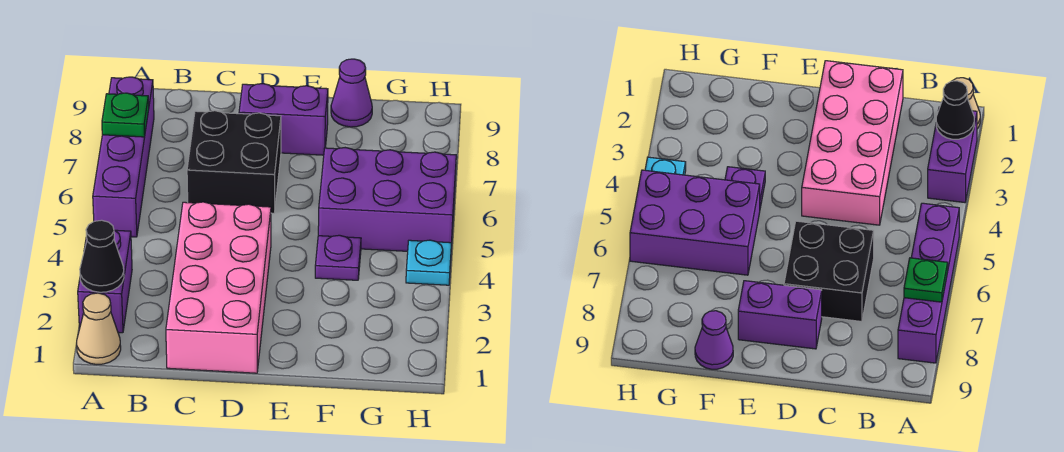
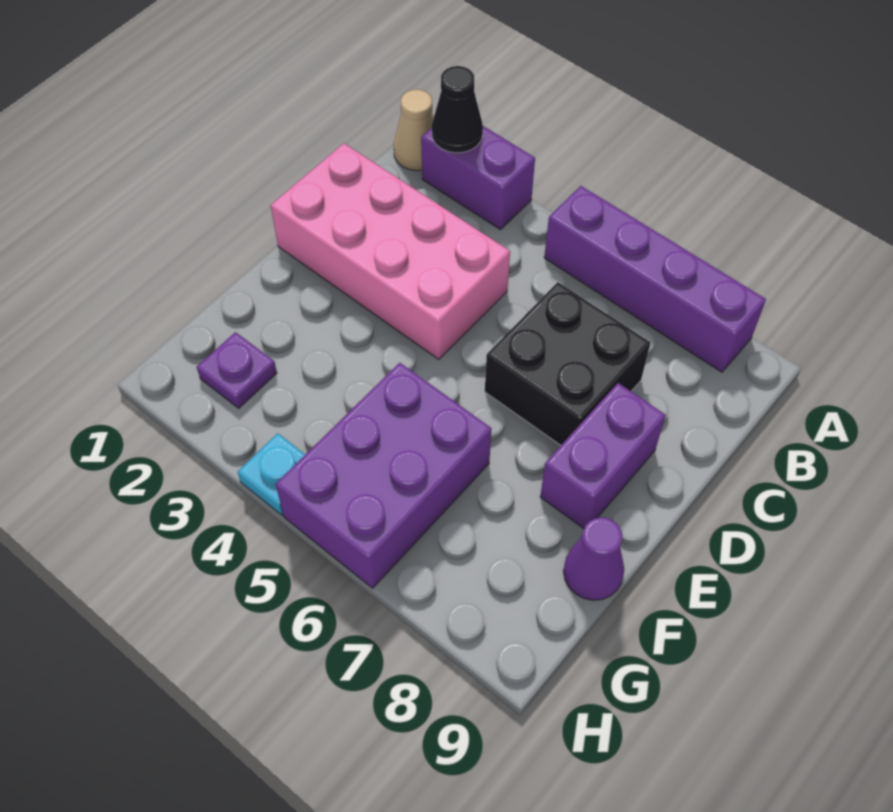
green plate A7 level 2 -> none
purple plate F4 level 1 -> purple plate G2 level 1

